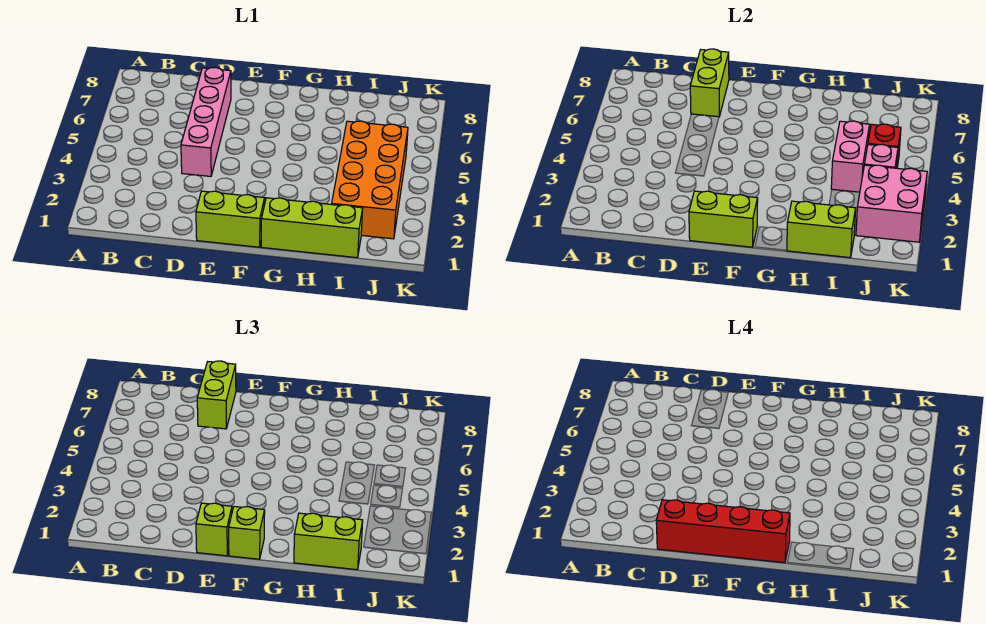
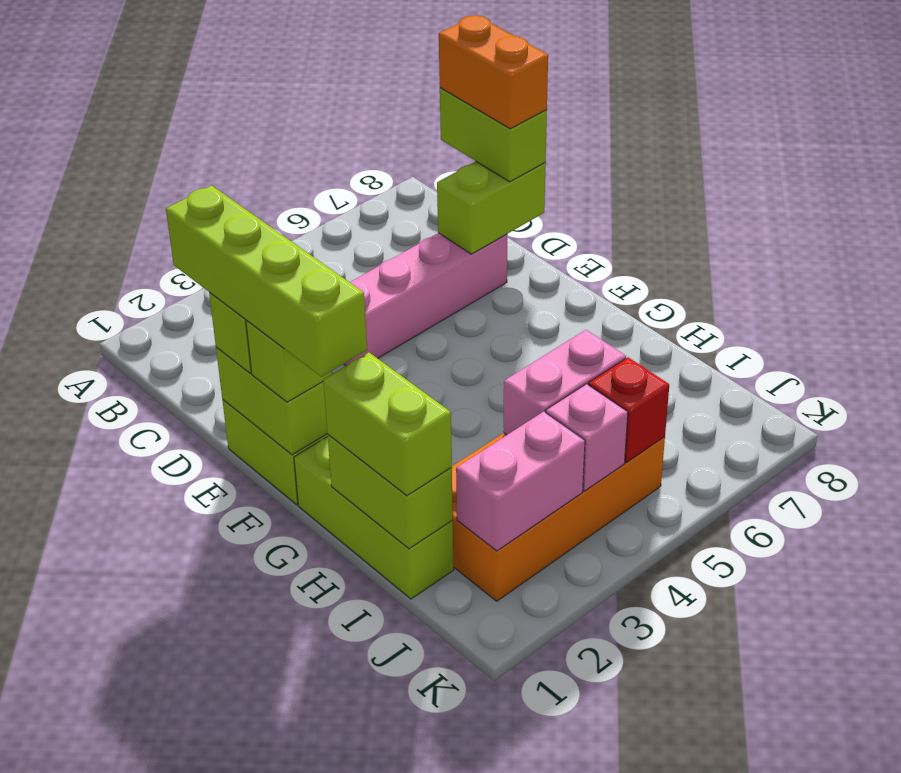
none -> orange brick C8:D8 level 4
red brick D1:G1 level 4 -> lime brick D1:G1 level 4
lime brick D7:D8 level 3 -> lime brick C8:D8 level 3
pink brick J2:K3 level 2 -> pink brick J2:J3 level 2

